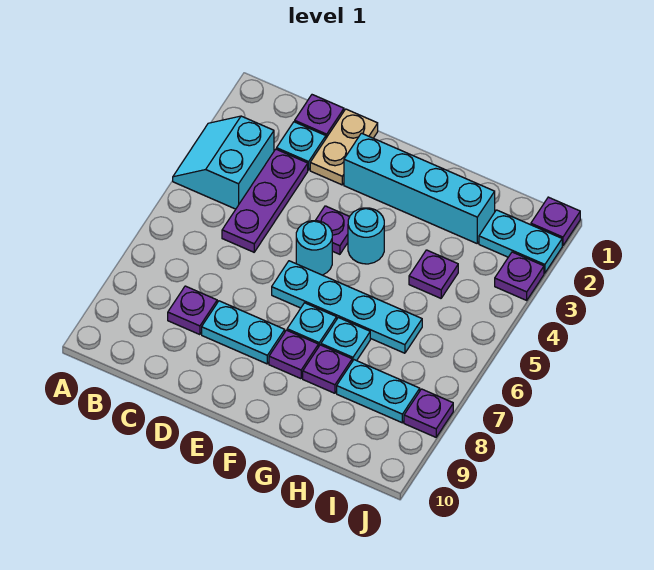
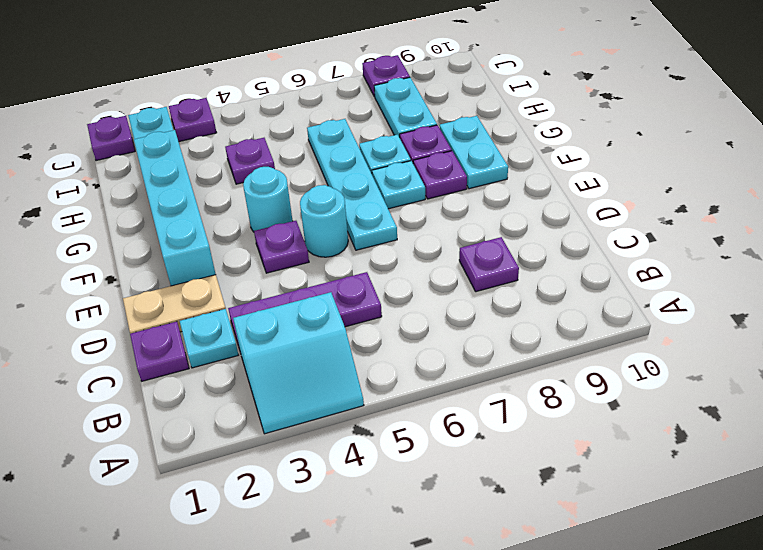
cyan plate D8:E8 level 1 -> cyan plate F9:G9 level 1

